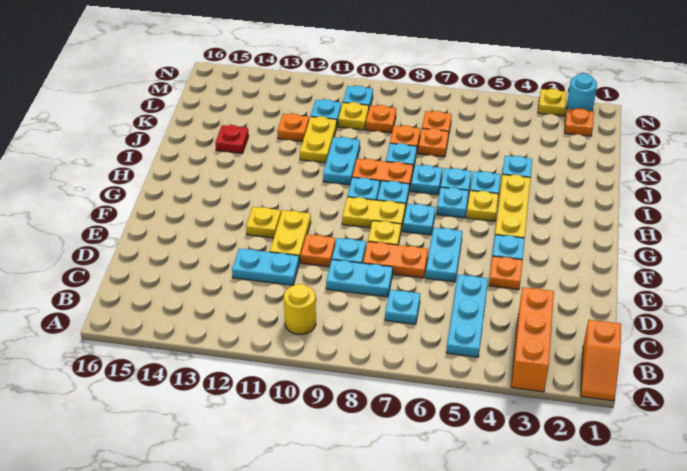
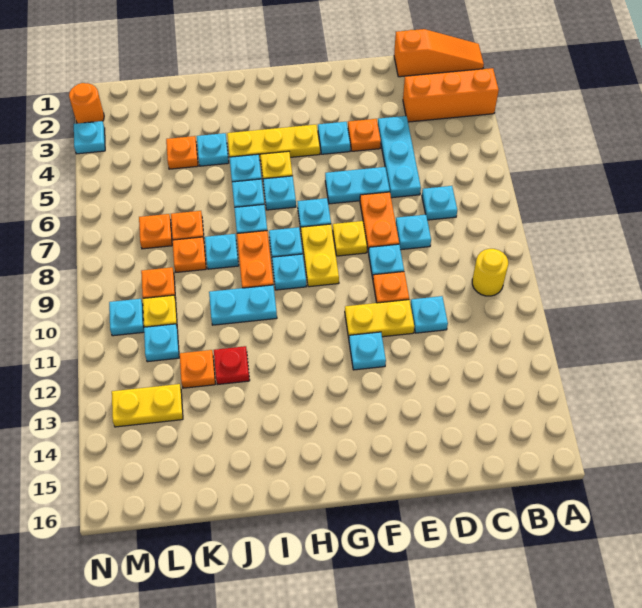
orange slope A1:B1 level 1 top B -> orange slope A1:C1 level 1 top C
cyan plate B5:D5 level 1 -> cyan plate D4:D6 level 1
cyan plate D8:D9 level 1 -> cyan plate D8 level 1
cyan plate D11:D12 level 1 -> cyan plate D11 level 1
yellow plate F12 level 1 -> cyan plate F12 level 1
yellow plate J11:K11 level 1 -> yellow plate L13:M13 level 1
red plate J14 level 1 -> red plate J12 level 1
orange plate M2 level 1 -> orange plate K4 level 1
cyan round brick N2 level 1 -> orange round brick N2 level 1
yellow plate N3 level 1 -> cyan plate N3 level 1

